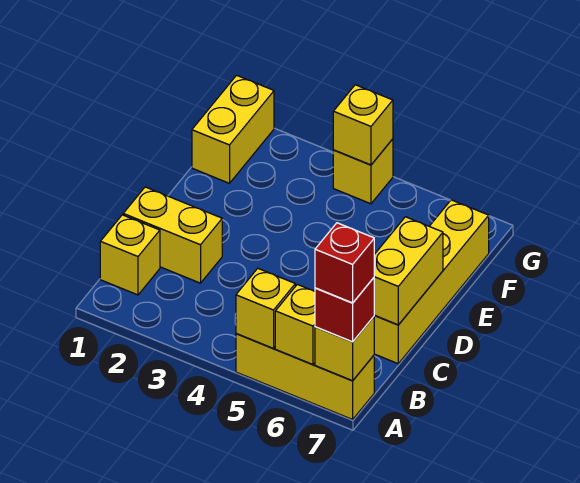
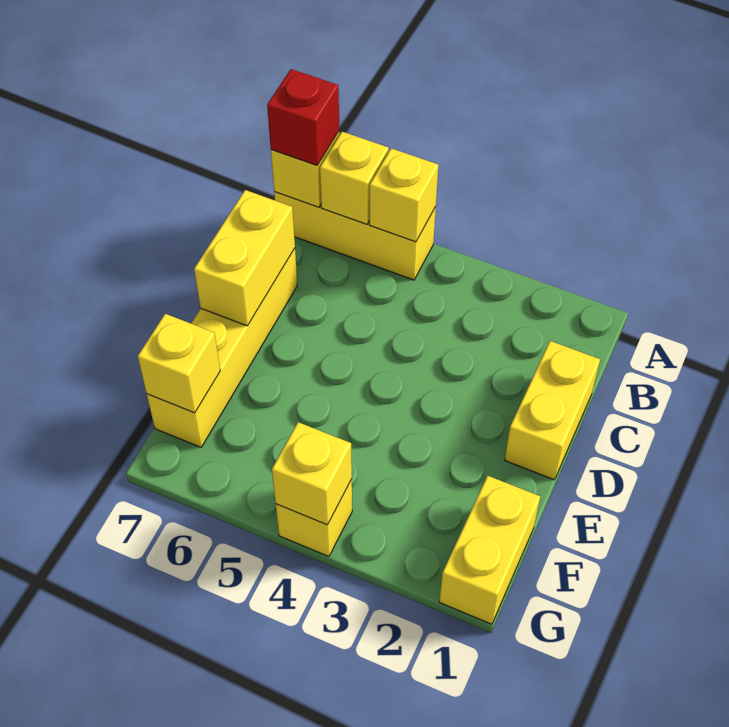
red brick A7 level 4 -> none
yellow brick B1 level 1 -> yellow brick F7 level 2
yellow brick C1:C2 level 1 -> yellow brick C1:D1 level 1

